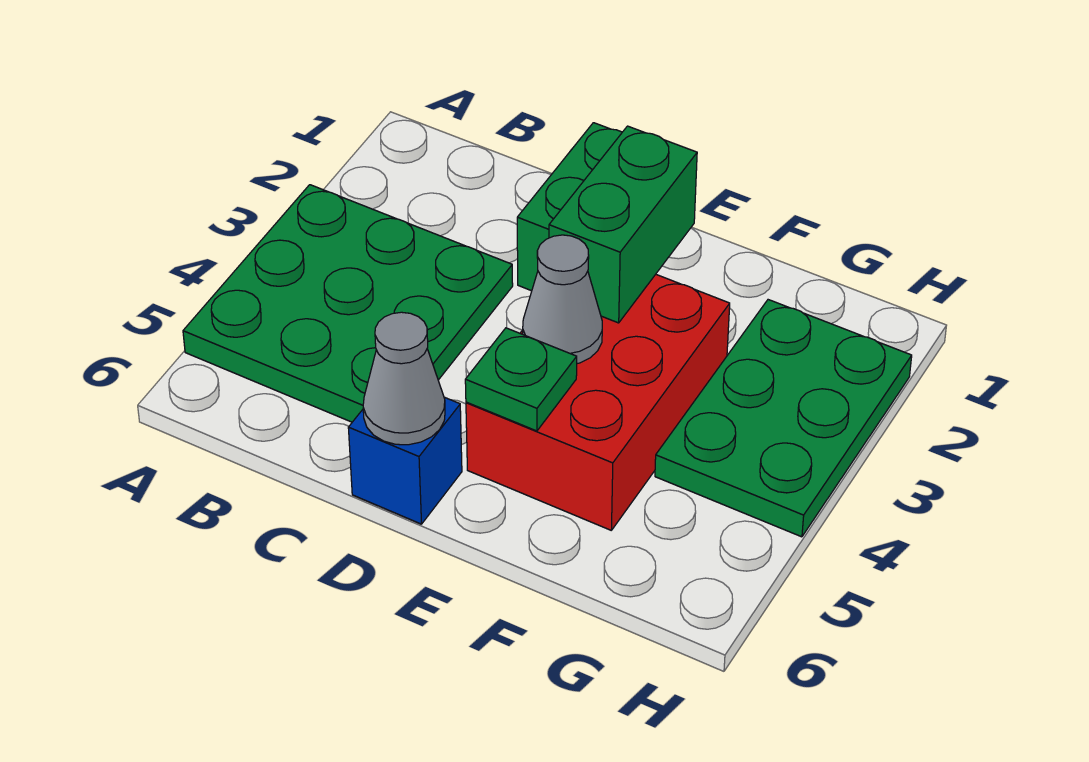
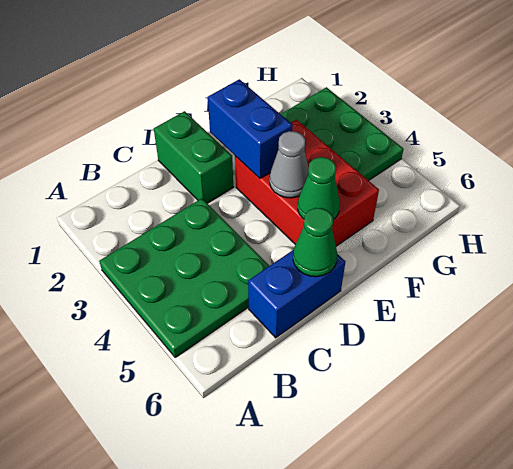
blue brick D6 level 1 -> blue brick C6:D6 level 1
grey cone D6 level 2 -> green cone D6 level 2
green brick E2:E3 level 2 -> blue brick E2:E3 level 2
green plate E5 level 2 -> green cone E5 level 2

